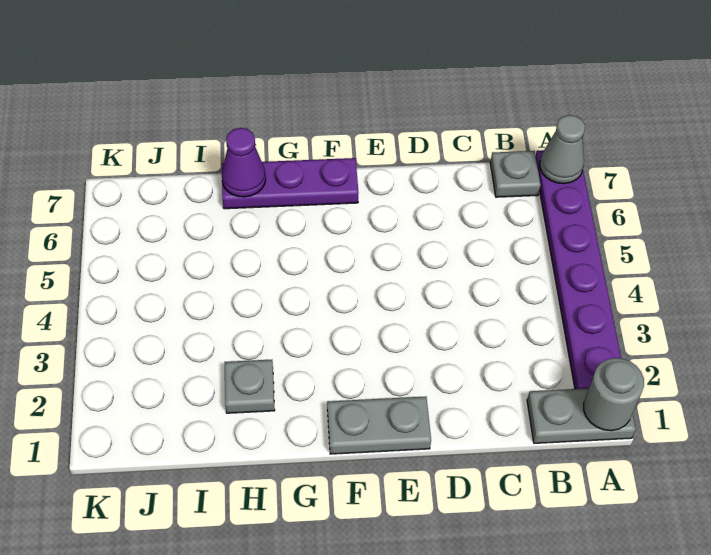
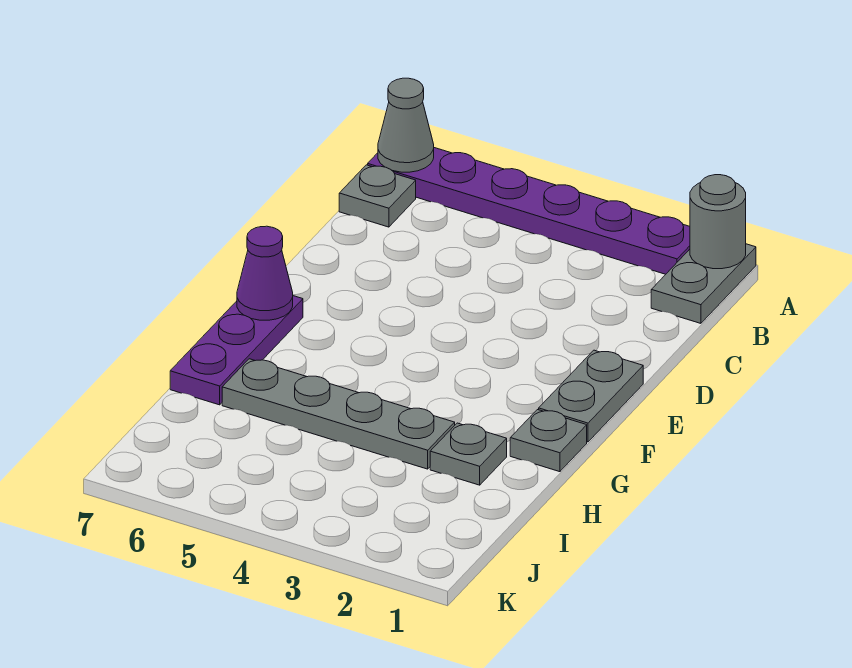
none -> grey plate G1 level 1
none -> grey plate H3:H6 level 1
purple cone H7 level 2 -> purple cone F7 level 2

